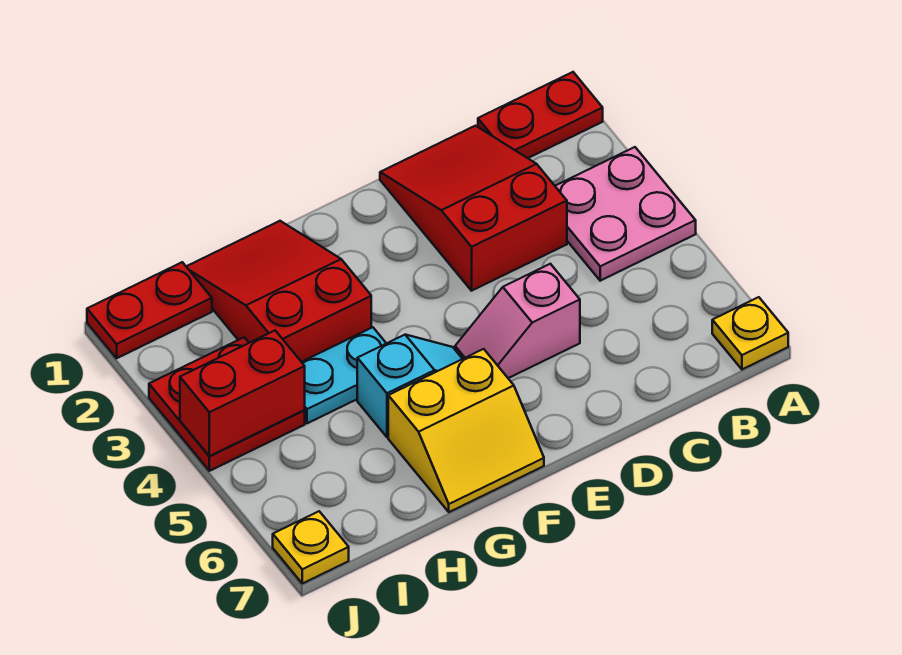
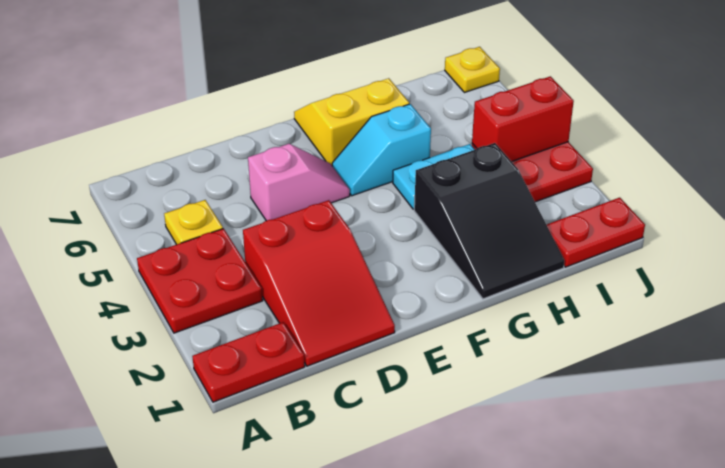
pink plate A3:B4 level 1 -> red plate A3:B4 level 1
yellow plate A7 level 1 -> yellow plate B5 level 1
red slope G1:H3 level 1 top 3 -> black slope G1:H3 level 1 top 3

